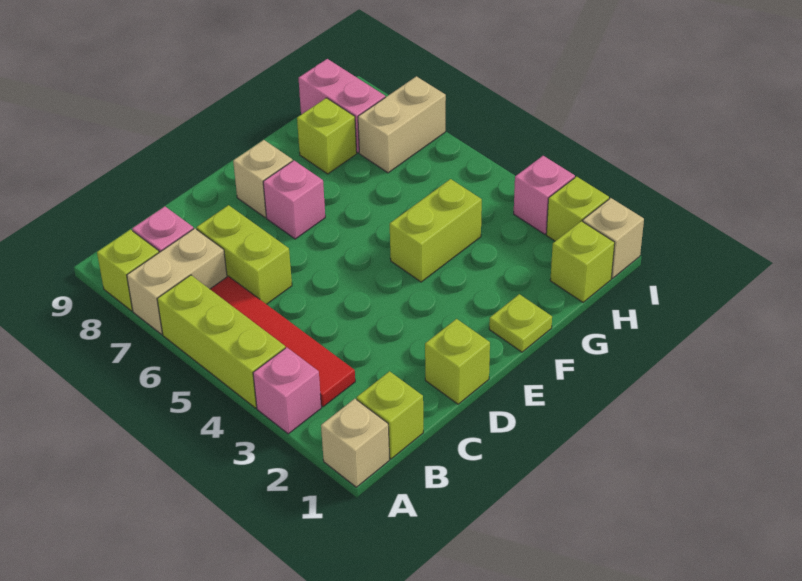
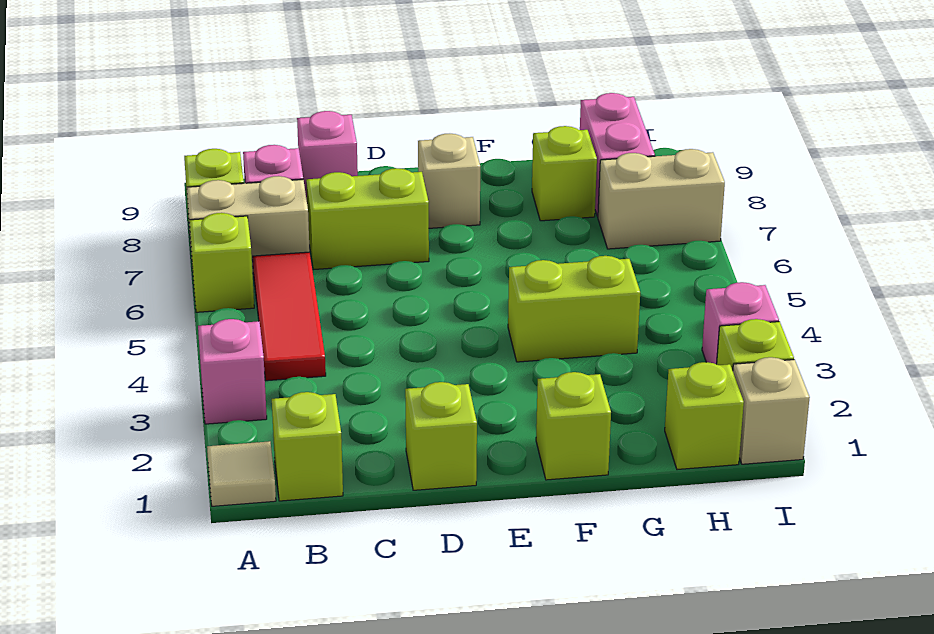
tan brick A1 level 1 -> tan tile A1 level 1
lime brick A4:A6 level 1 -> lime brick A6 level 1
red tile B3:B6 level 1 -> red tile B4:B6 level 1
lime brick C6:C7 level 1 -> lime brick C7:D7 level 1
pink brick E7 level 1 -> pink brick C9 level 1
lime plate F1 level 1 -> lime brick F1 level 1

